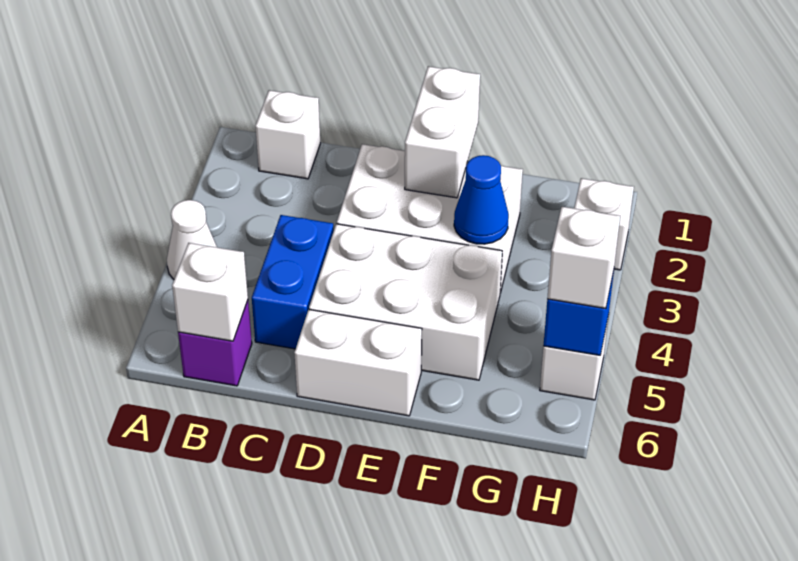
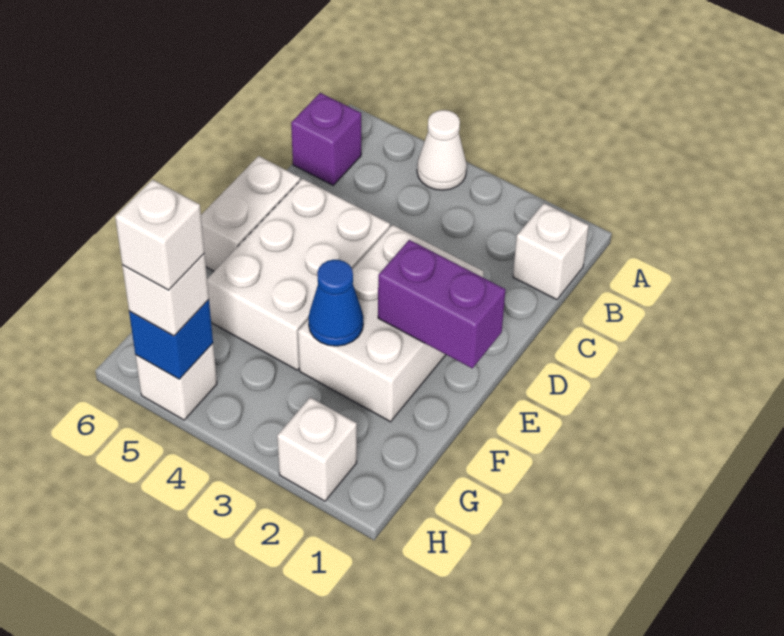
white brick B6 level 2 -> white brick H5 level 4
blue brick C4:C5 level 1 -> none
white brick E1:E2 level 2 -> purple brick E1:E2 level 2

